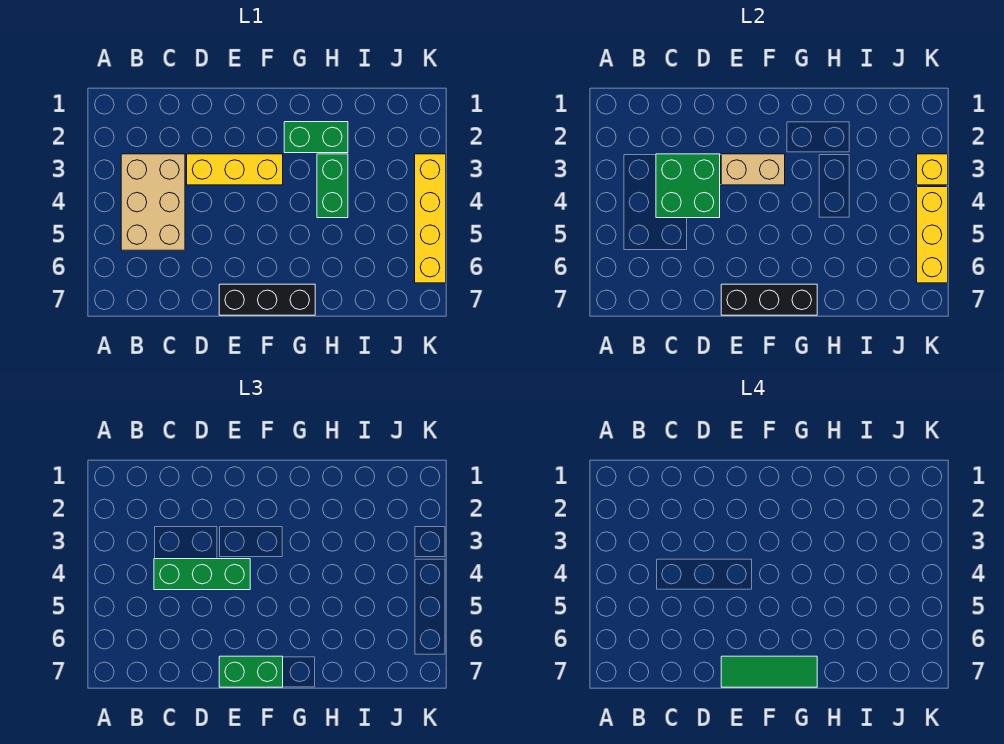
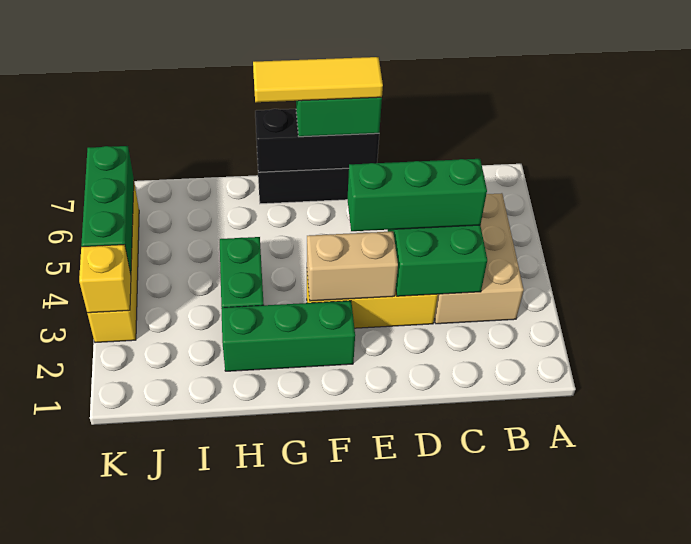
green tile E7:G7 level 4 -> yellow tile E7:G7 level 4
green brick G2:H2 level 1 -> green brick F2:H2 level 1
yellow brick K4:K6 level 2 -> green brick K4:K6 level 2

